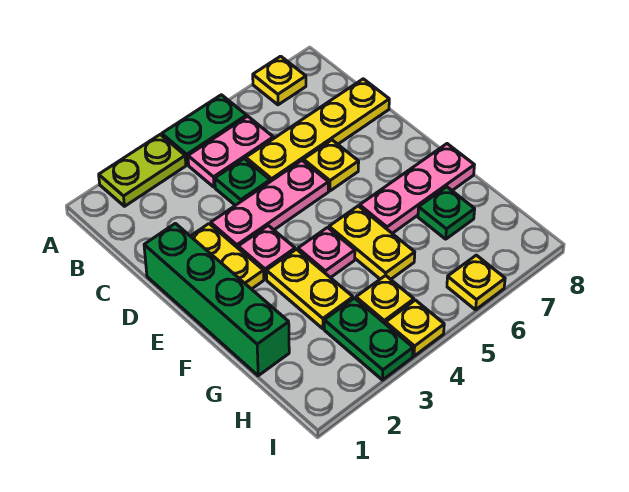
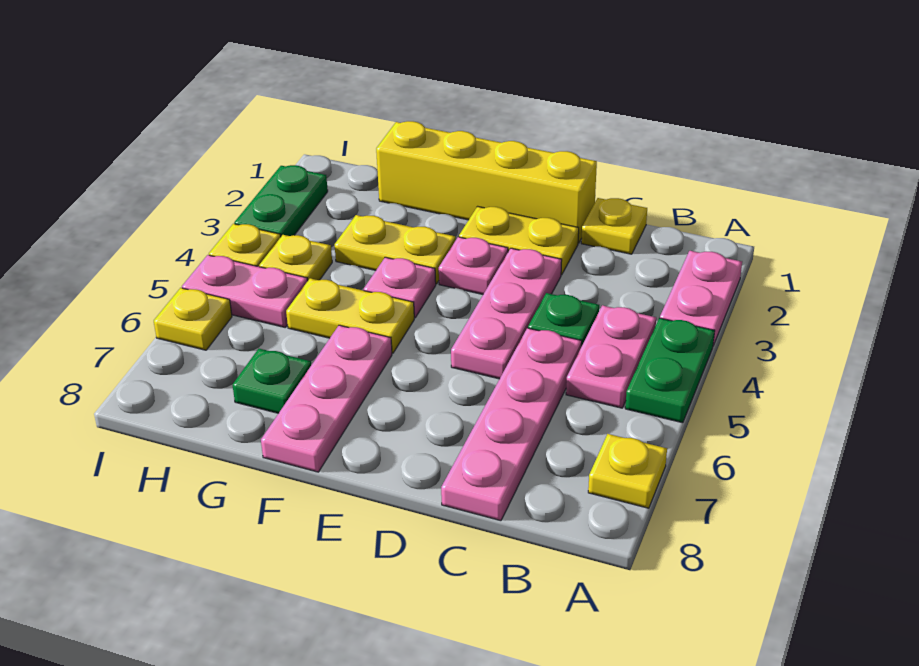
lime plate A2:A3 level 1 -> pink plate A2:A3 level 1
yellow plate C5:C8 level 1 -> pink plate C5:C8 level 1
green brick D1:G1 level 1 -> yellow brick D1:G1 level 1
yellow plate D6 level 1 -> yellow plate C1 level 1
green plate H3:I3 level 1 -> green plate I2:I3 level 1
none -> pink plate H5:I5 level 1

